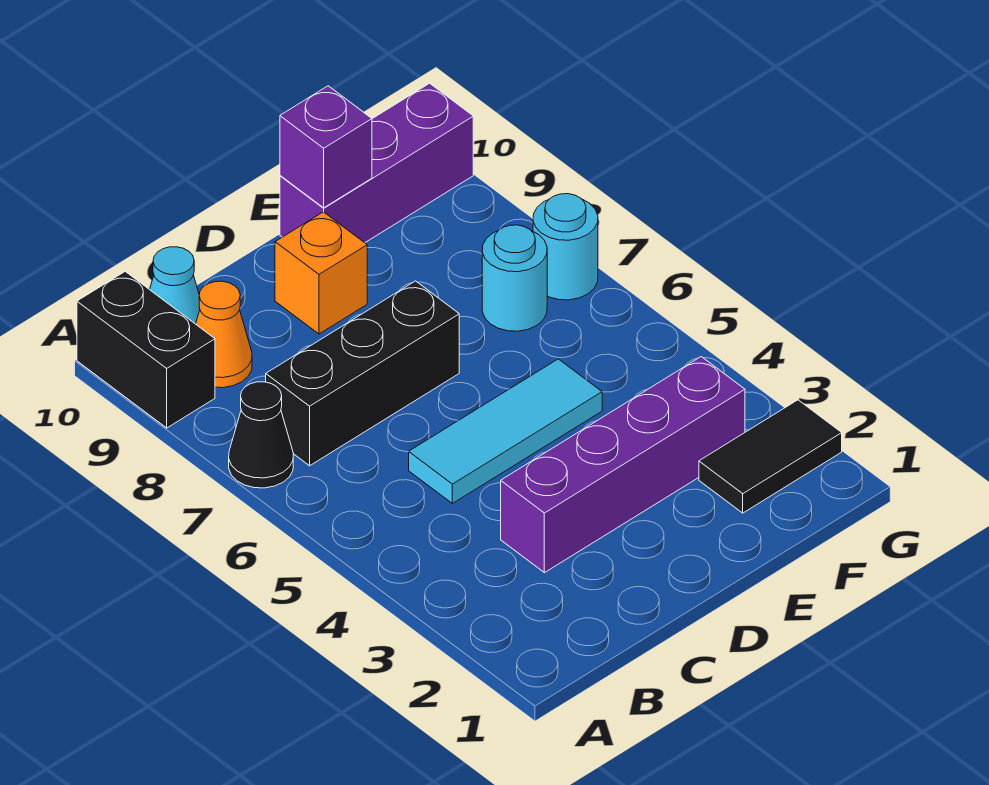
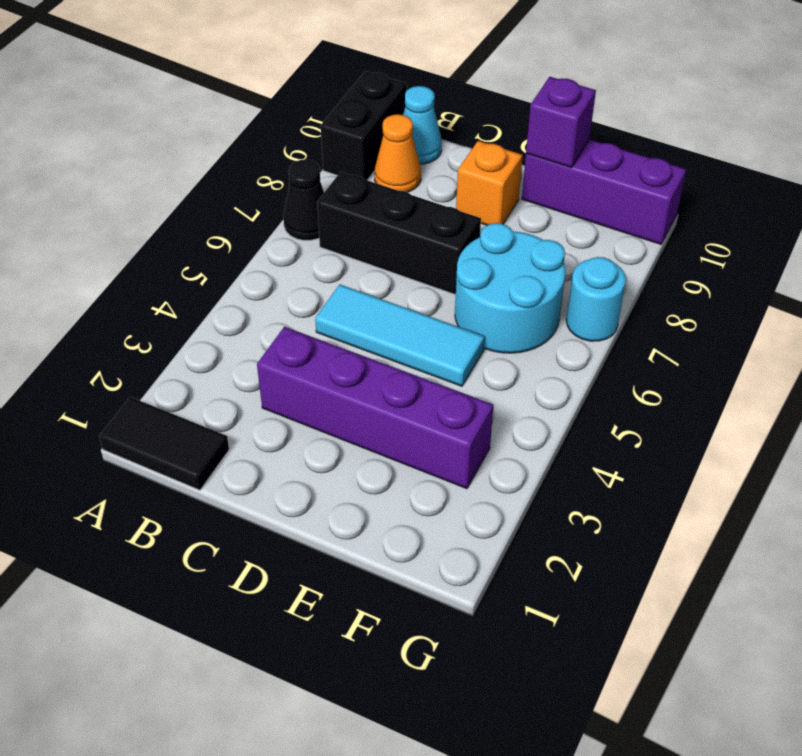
black tile F2:G2 level 1 -> black tile A1:B1 level 1
cyan round brick F7 level 1 -> cyan round brick E6:F7 level 1

